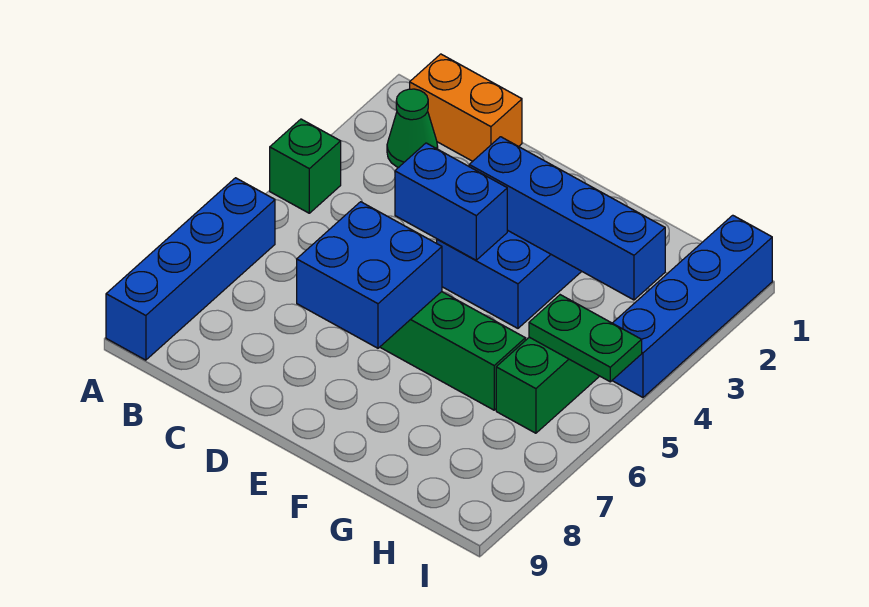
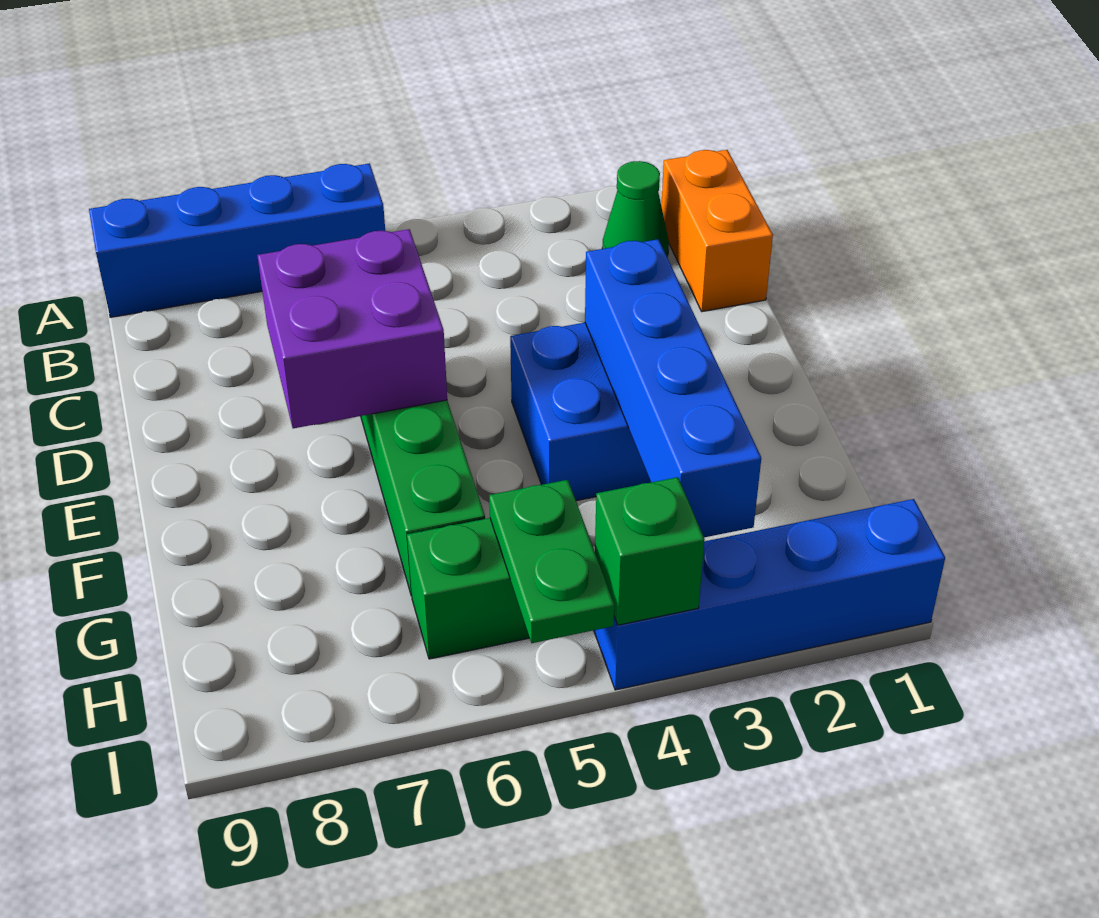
green brick A4 level 1 -> green brick I4 level 2
blue brick D4:E4 level 2 -> none
blue brick D6:E7 level 2 -> purple brick D6:E7 level 2

